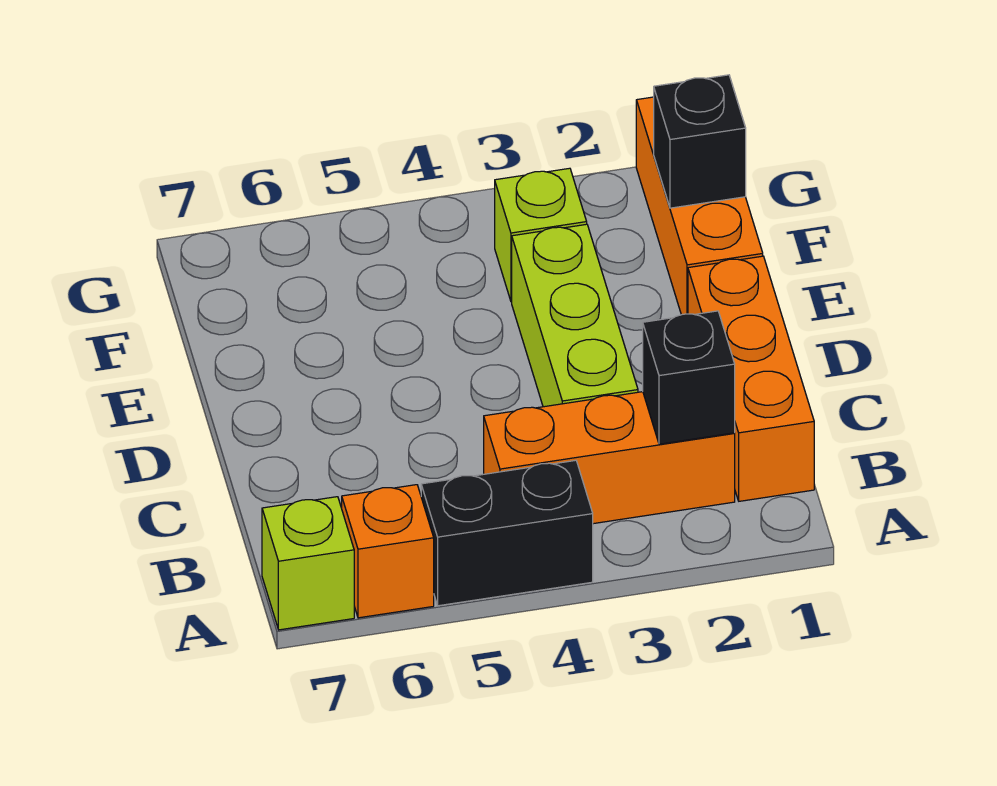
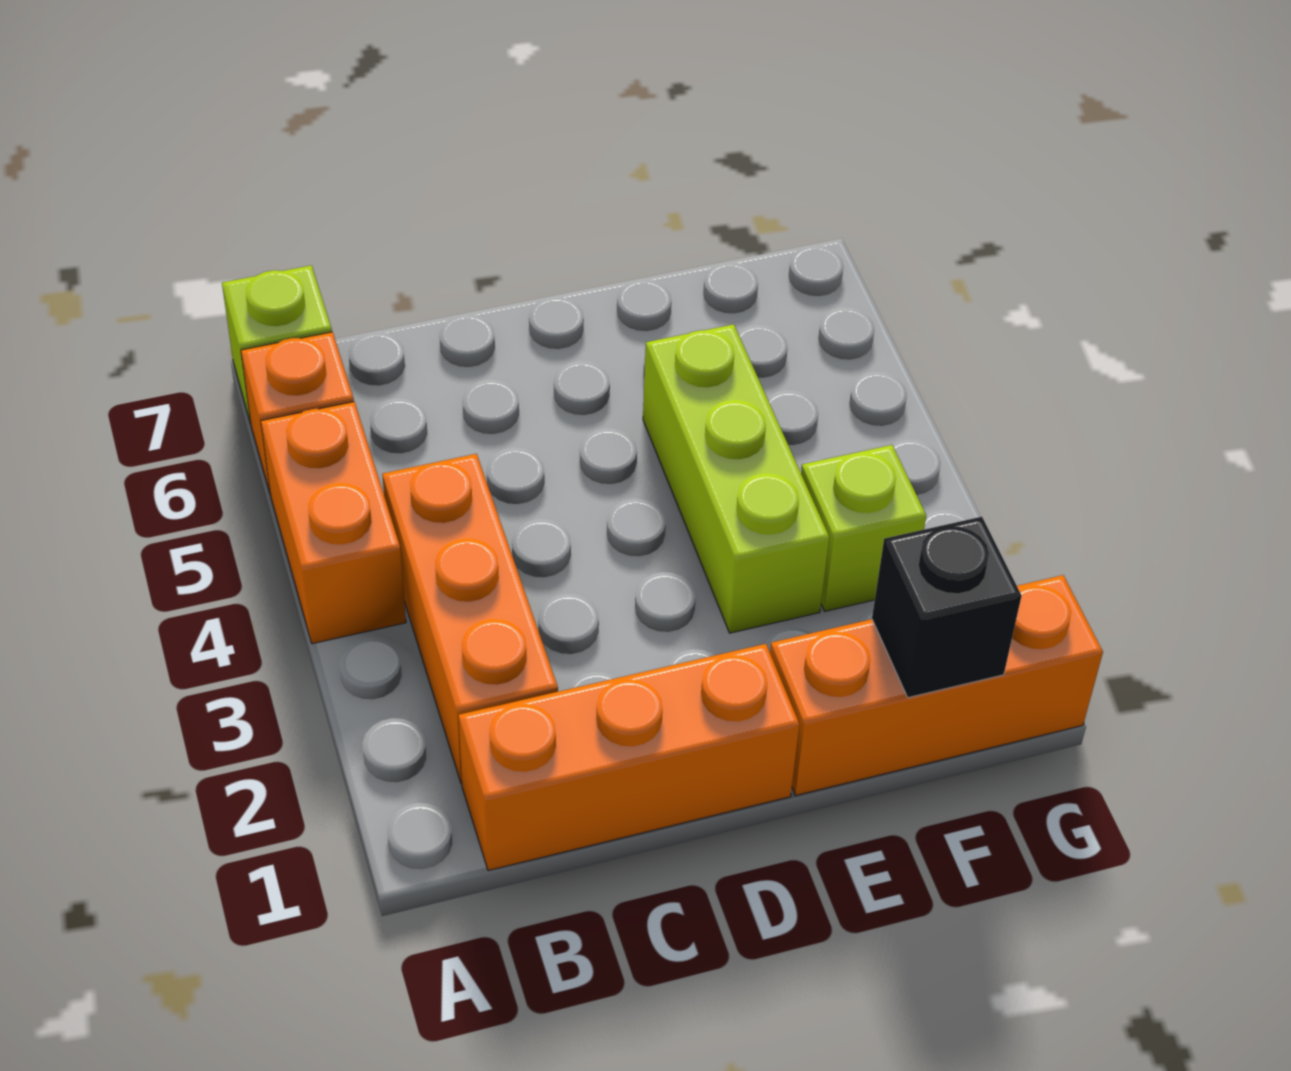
black brick A4:A5 level 1 -> orange brick A4:A5 level 1
black brick B2 level 2 -> none
lime brick C3:E3 level 1 -> lime brick E3:E5 level 1

